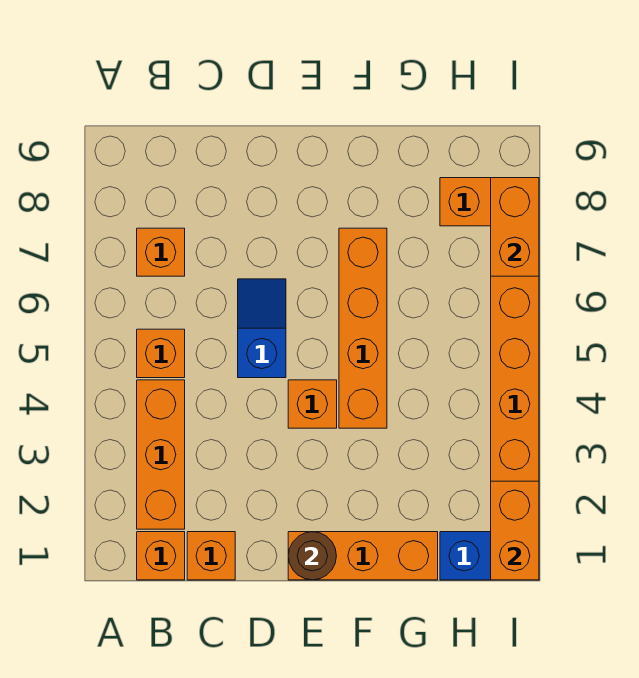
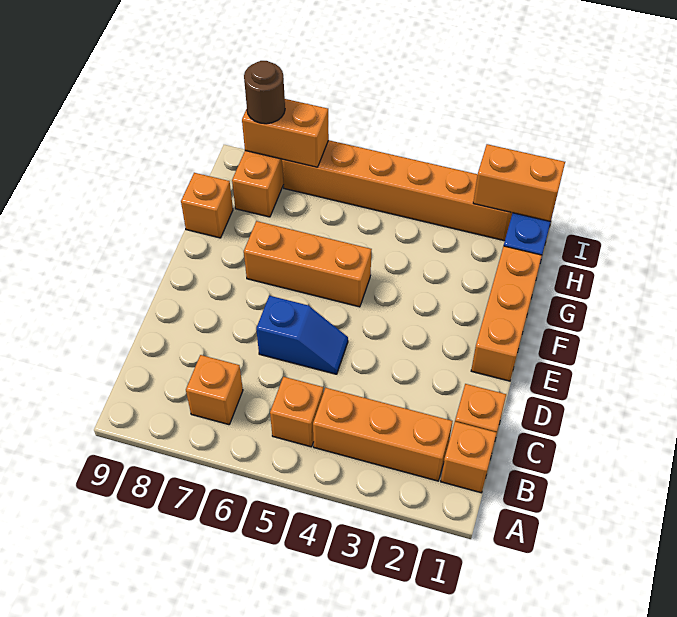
blue slope D5:D6 level 1 top 5 -> blue slope D5:D6 level 1 top 6
brown round brick E1 level 2 -> brown round brick I8 level 3
orange brick E4 level 1 -> orange brick G9 level 1
orange brick F4:F7 level 1 -> orange brick F5:F7 level 1

